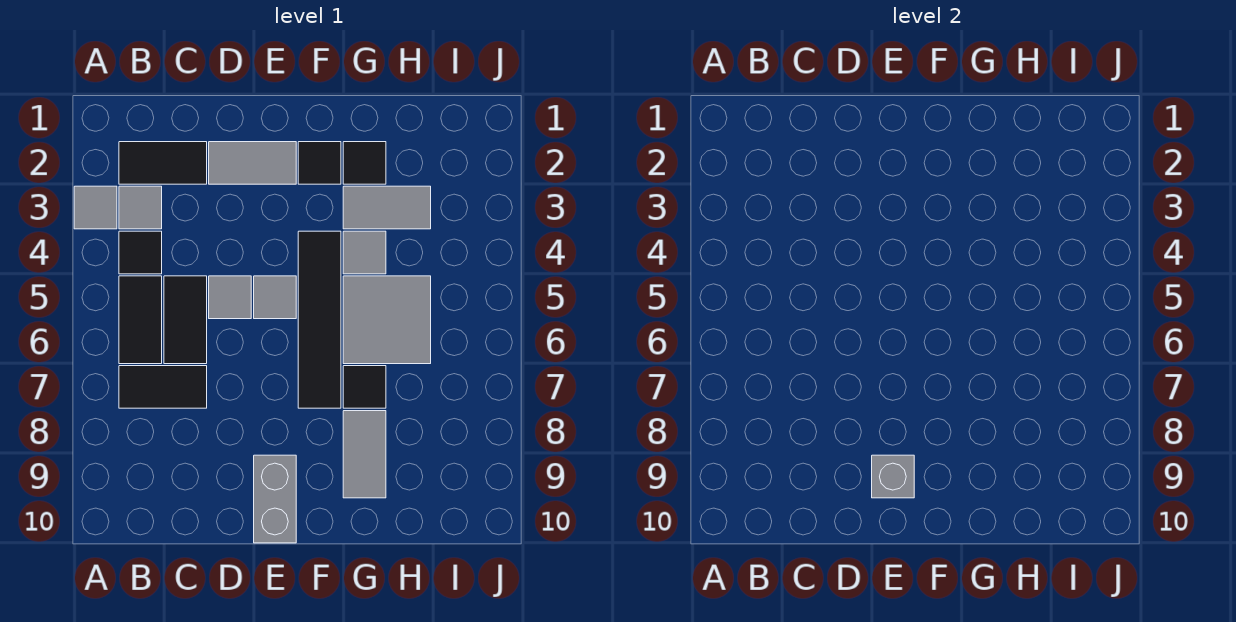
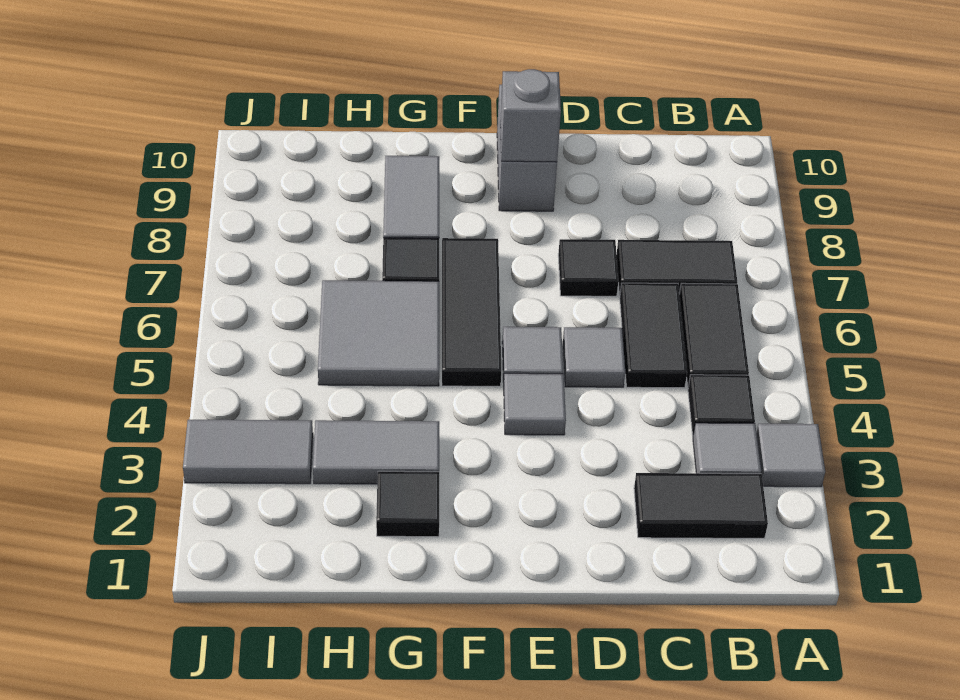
grey tile D2:E2 level 1 -> grey tile I3:J3 level 1
black tile F2 level 1 -> black tile D7 level 1
black tile F4:F7 level 1 -> black tile F5:F7 level 1
grey tile G4 level 1 -> grey tile E4 level 1

